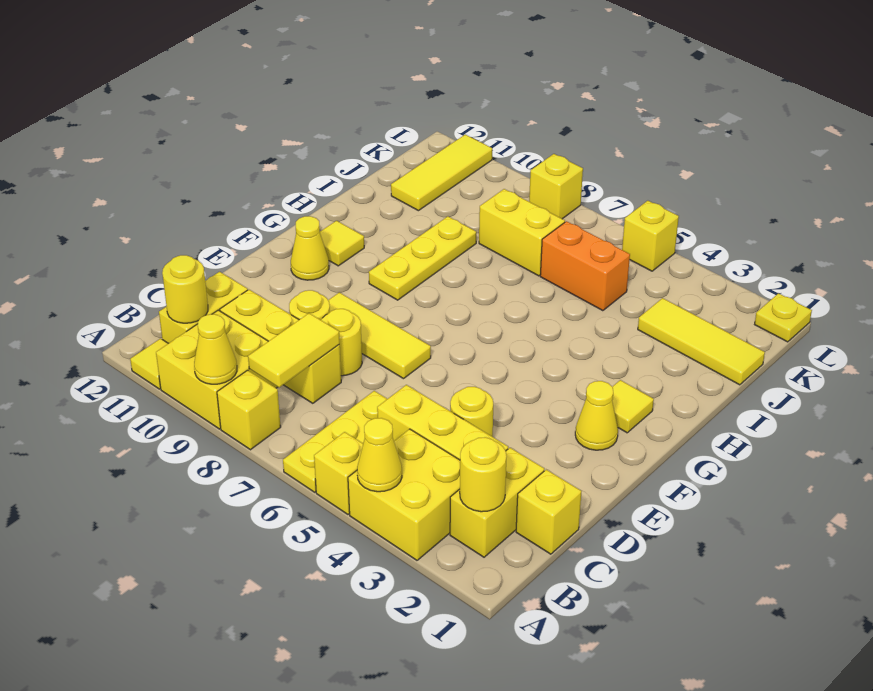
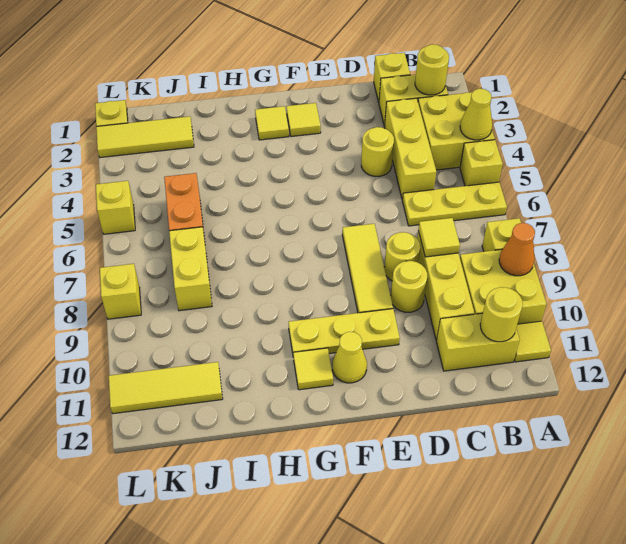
yellow cone A9 level 2 -> orange cone A9 level 2
yellow tile B8:C8 level 2 -> yellow tile C8 level 2
yellow cone F2 level 1 -> yellow tile F2 level 1
yellow plate G9:I9 level 1 -> yellow plate E10:G10 level 1
yellow tile J1:J3 level 1 -> yellow tile J2:L2 level 1

